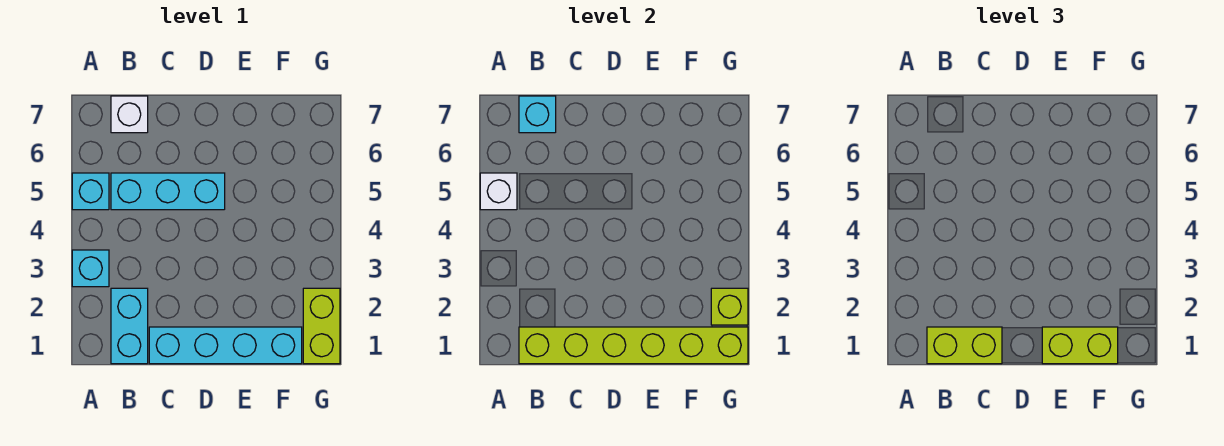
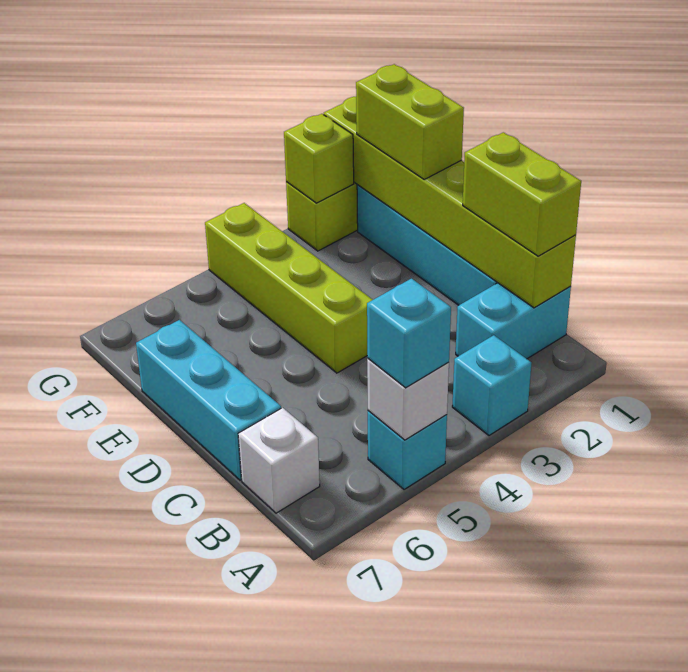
cyan brick B5:D5 level 1 -> cyan brick C7:E7 level 1
cyan brick B7 level 2 -> cyan brick A5 level 3
none -> lime brick D4:G4 level 1

